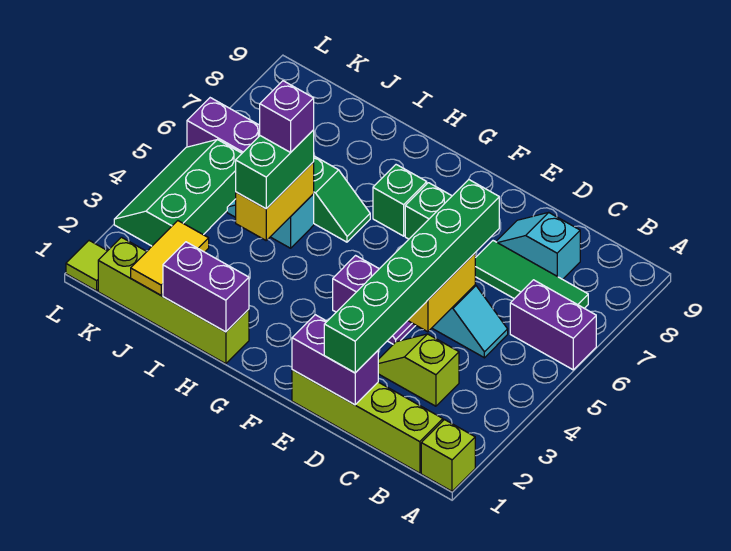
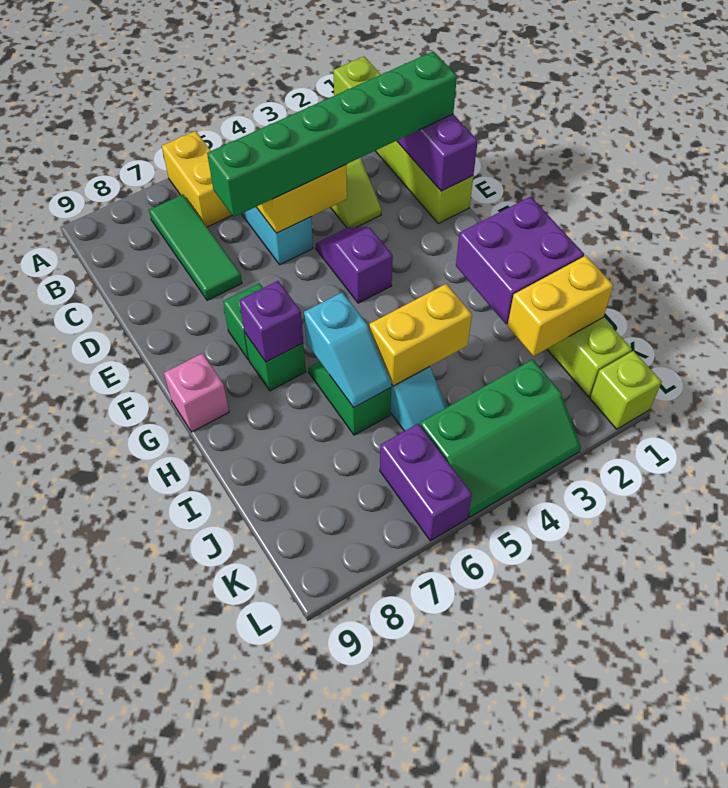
purple brick A6:B6 level 1 -> yellow brick A6:B6 level 1
cyan slope C8:D8 level 1 top C -> cyan slope H6:I6 level 2 top H
none -> pink brick G9 level 1
purple brick H1:I1 level 2 -> purple brick H1:I2 level 2
green brick I4:I5 level 3 -> none
purple brick I5 level 4 -> purple brick G7 level 2
yellow tile J1:J2 level 2 -> yellow brick J1:J2 level 2
lime tile L1 level 1 -> lime brick L1 level 1

